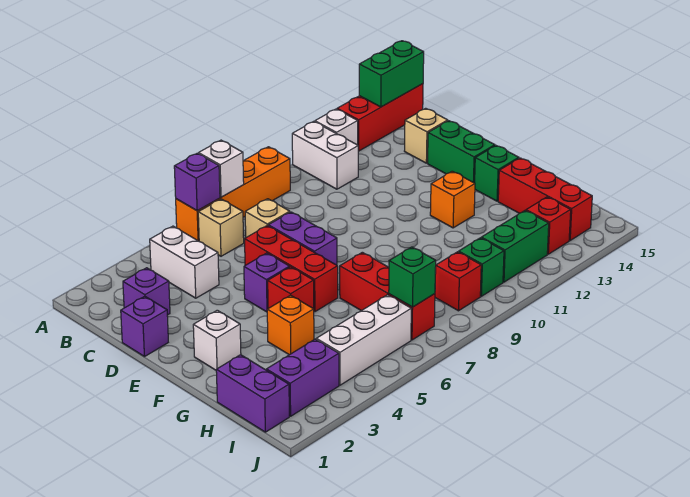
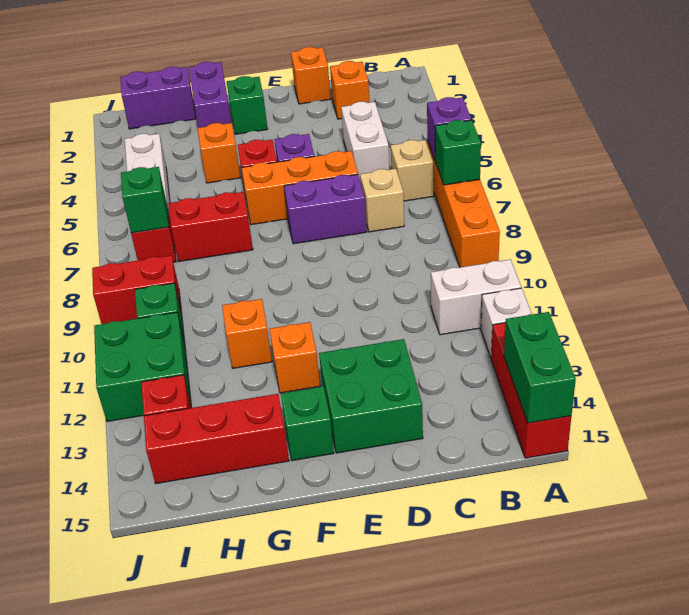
white brick A7 level 2 -> green brick A7 level 2
white brick B4:C4 level 1 -> white brick C4:C5 level 1
purple brick C2 level 1 -> orange brick C2 level 1
tan brick C14 level 1 -> none
purple brick D1 level 1 -> orange brick D1 level 1
red brick D6:F6 level 1 -> orange brick D6:F6 level 1
green brick D14:E14 level 1 -> green brick D13:E14 level 1
white brick F2 level 1 -> green brick F2 level 1
none -> orange brick G11 level 1
purple brick I2:I3 level 1 -> purple brick G1:G2 level 1
red brick I9 level 1 -> red brick I9:J9 level 1
green brick I11:I12 level 1 -> green brick I11:J12 level 1

